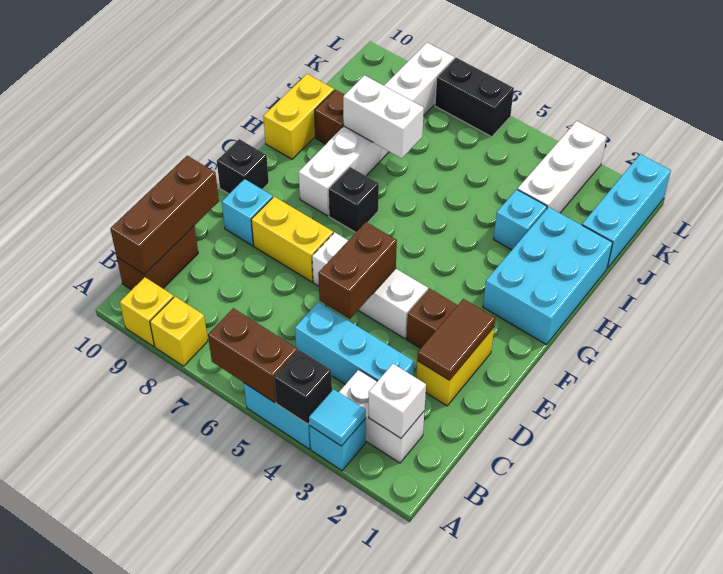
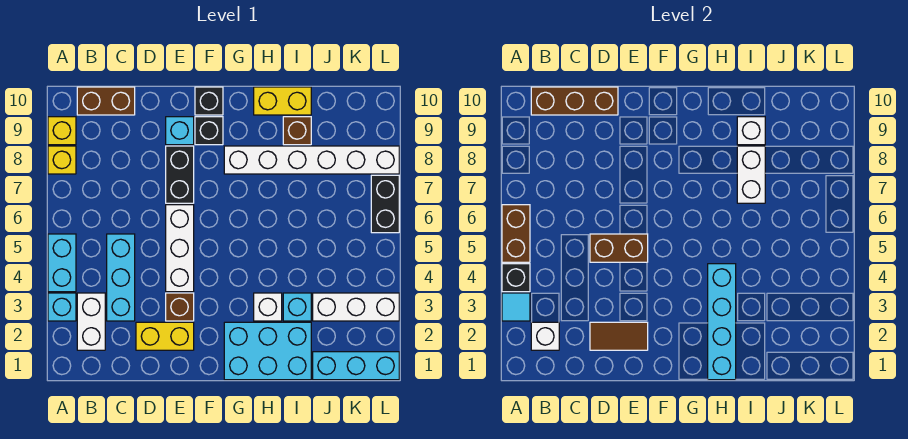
yellow brick E7:E8 level 1 -> black brick E7:E8 level 1
black brick G7 level 1 -> black brick F9 level 1
none -> cyan brick H1:H4 level 2
none -> white brick H3 level 1
none -> white brick I9 level 2

